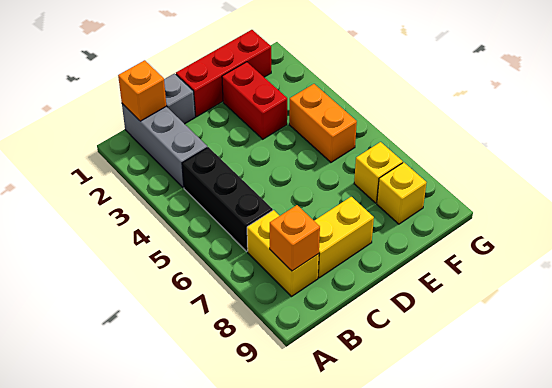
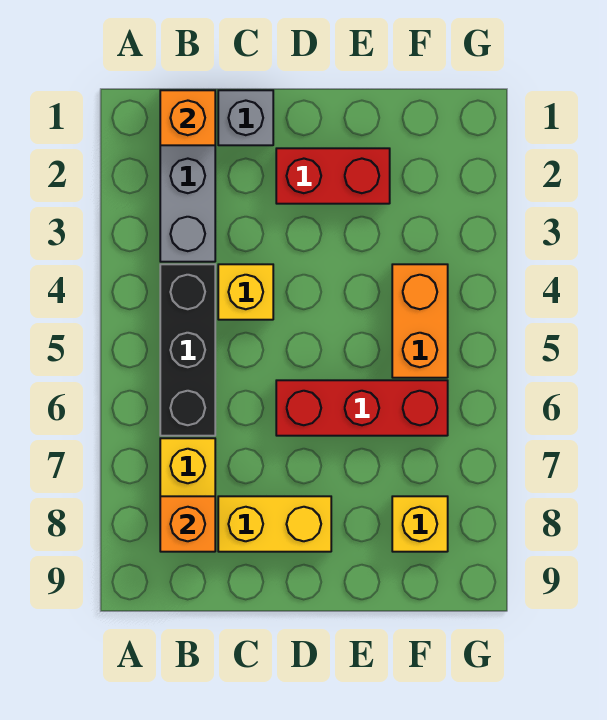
red brick D1:F1 level 1 -> red brick D6:F6 level 1
red brick E2:E3 level 1 -> red brick D2:E2 level 1
yellow brick F7 level 1 -> yellow brick C4 level 1

